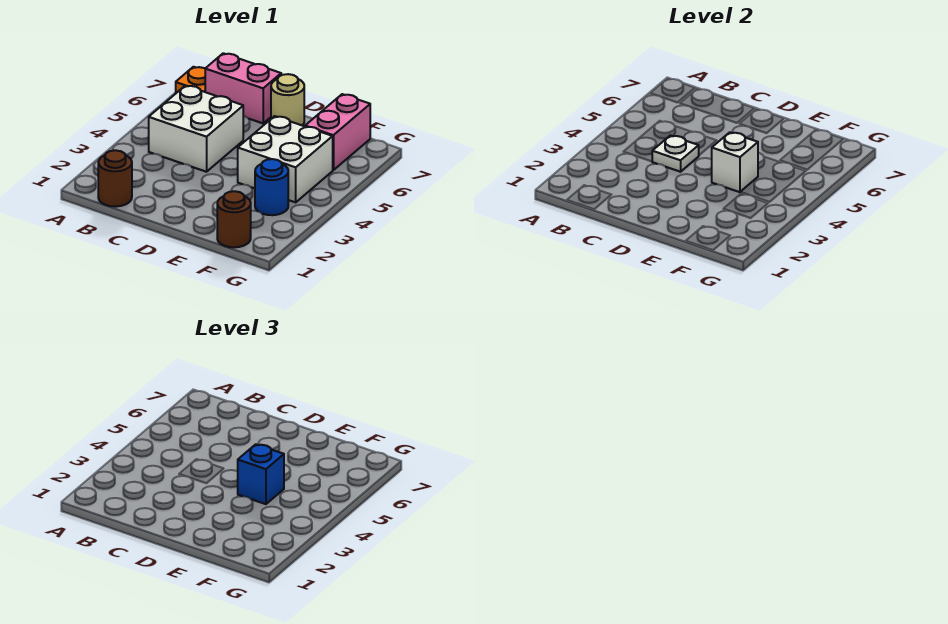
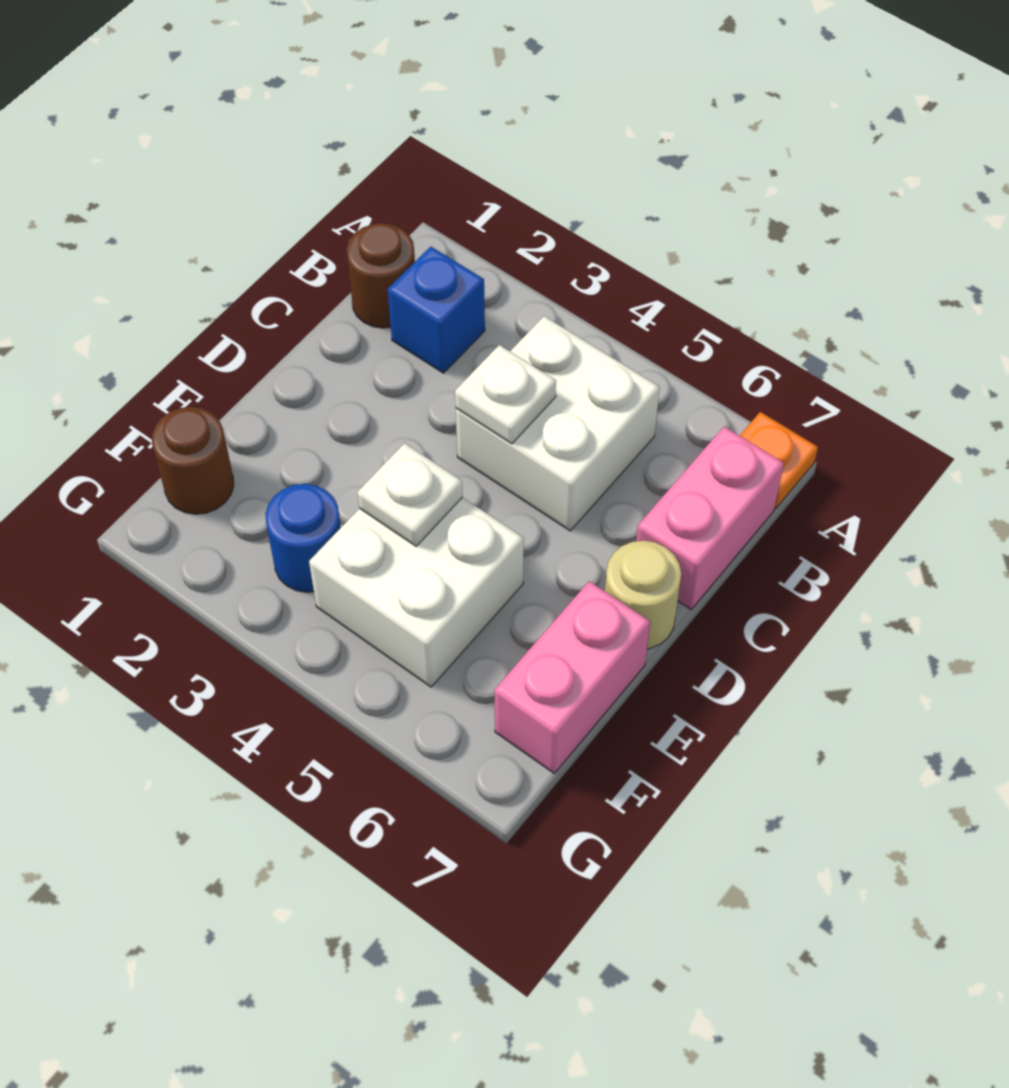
white brick E4 level 2 -> white plate E4 level 2
blue brick E4 level 3 -> blue brick B2 level 1
pink brick F6:F7 level 1 -> pink brick E7:F7 level 1

